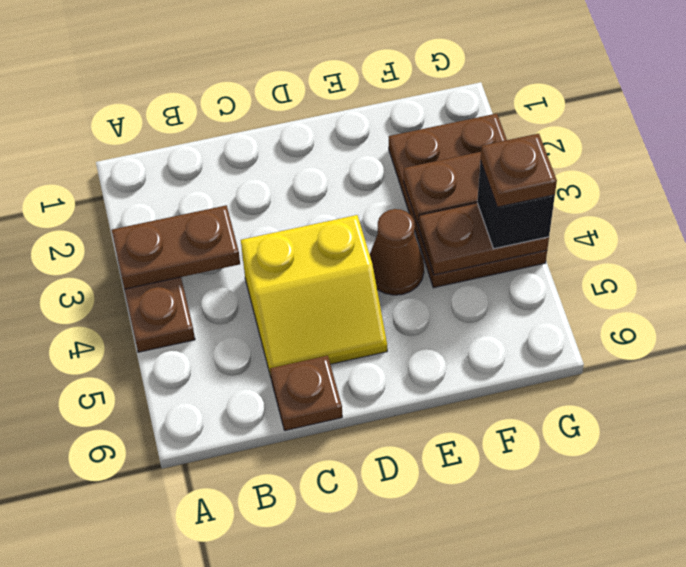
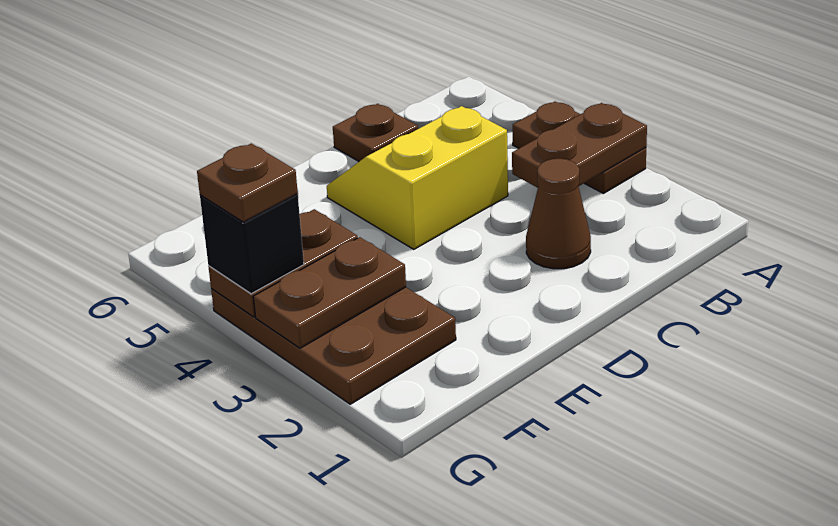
brown cone E4 level 1 -> brown cone C2 level 1

